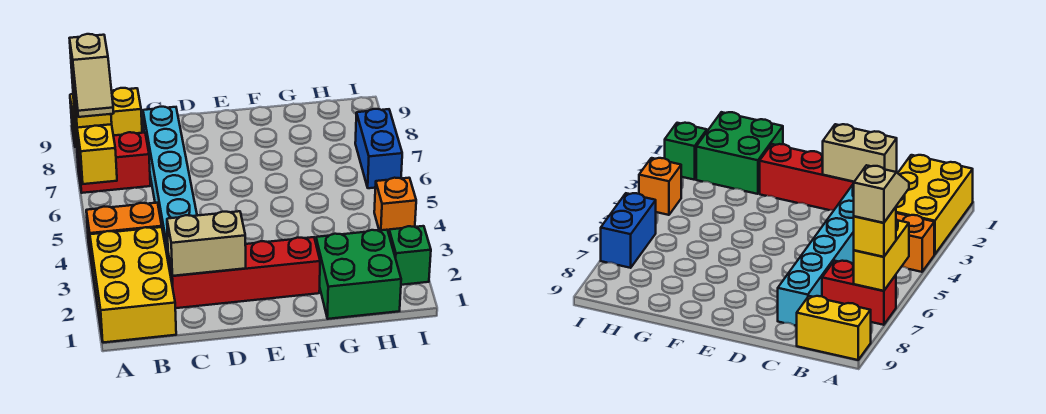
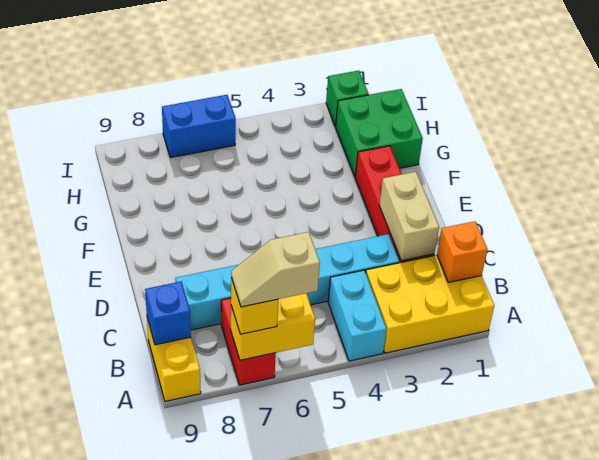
orange brick A4:B4 level 1 -> cyan brick A4:B4 level 1
tan slope A6:A7 level 4 top 7 -> tan slope A6:A7 level 4 top 6
none -> blue brick B9 level 2
orange brick I4 level 1 -> orange brick B1 level 2

